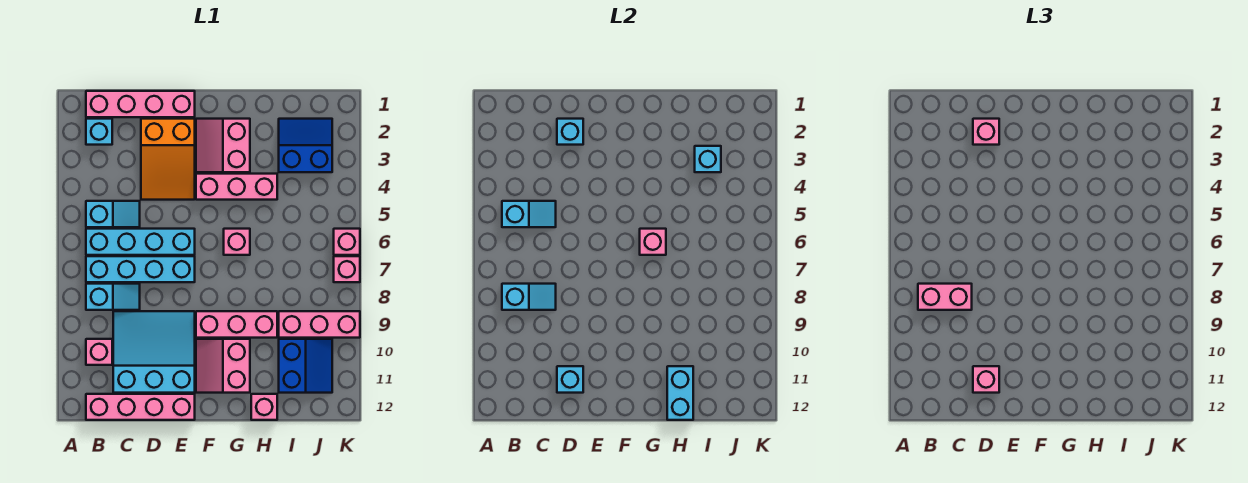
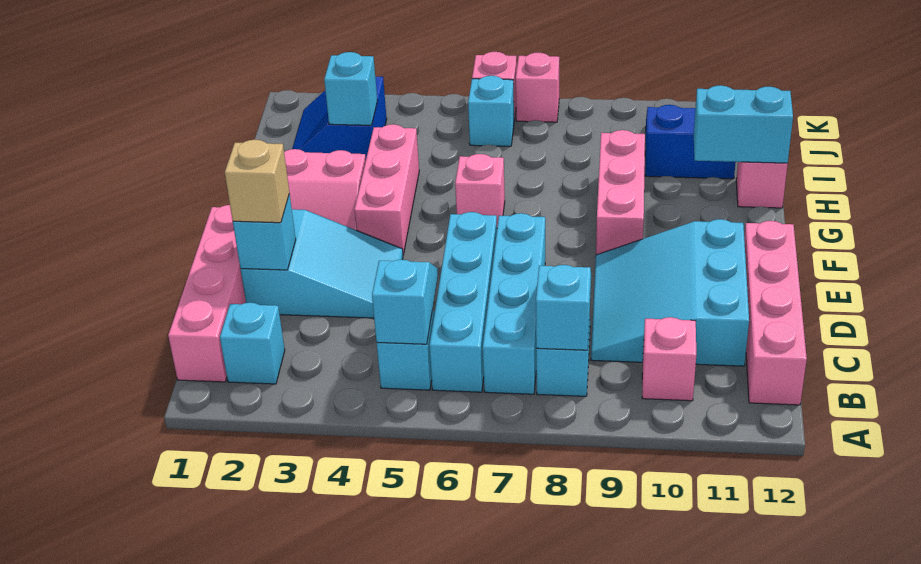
pink brick B8:C8 level 3 -> none
orange slope D2:E4 level 1 top 2 -> cyan slope D2:E4 level 1 top 2
pink brick D2 level 3 -> tan brick D2 level 3
cyan brick D11 level 2 -> cyan brick J6 level 1
pink brick D11 level 3 -> none
pink slope F10:G11 level 1 top G -> none
pink brick G6 level 2 -> none
pink brick I9:K9 level 1 -> none

